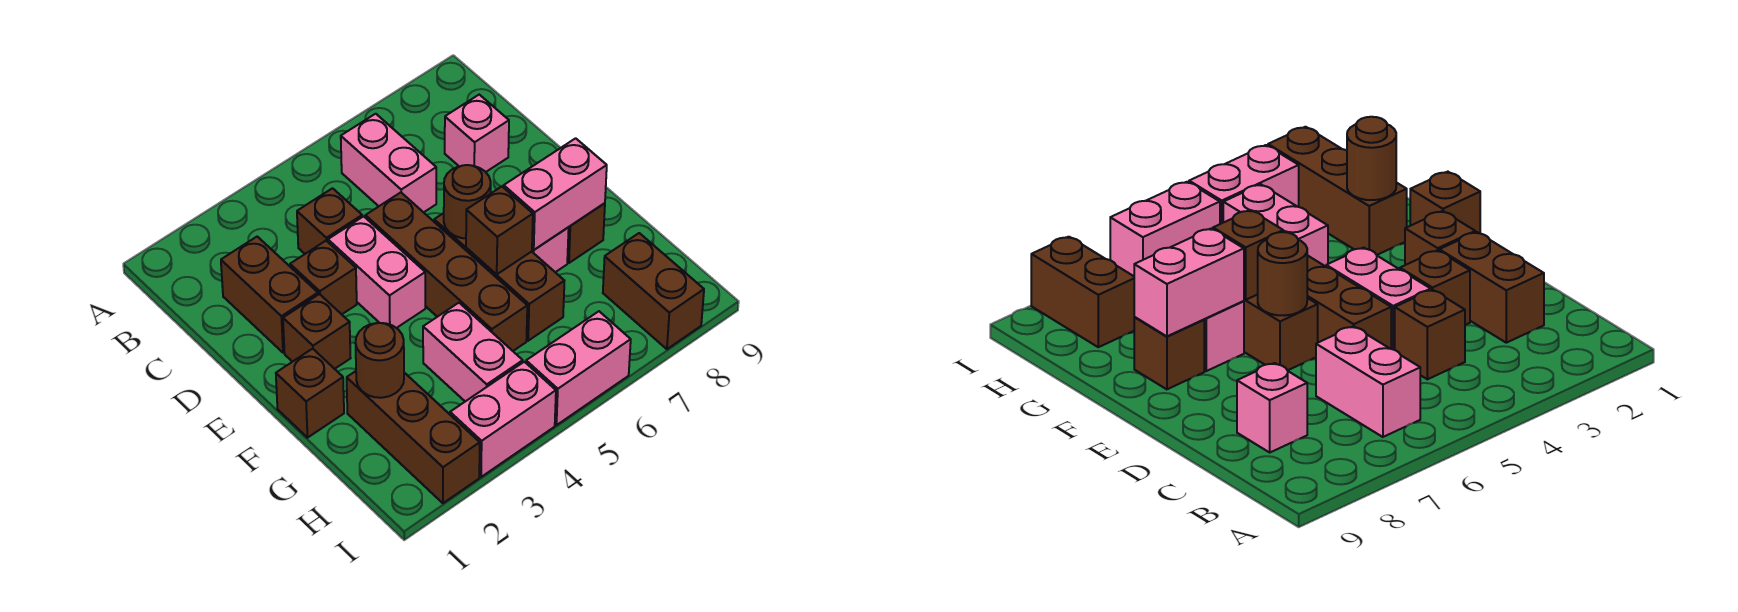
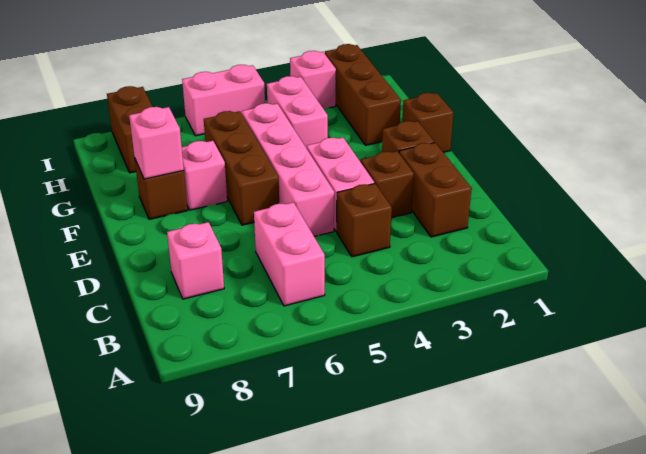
brown brick D5:G5 level 1 -> pink brick D5:G5 level 1
brown round brick E6 level 2 -> none
brown brick F6 level 2 -> none
pink brick F7:F8 level 2 -> pink brick F8 level 2
brown round brick G2 level 2 -> none
pink brick I3:I4 level 1 -> pink brick I3 level 1

